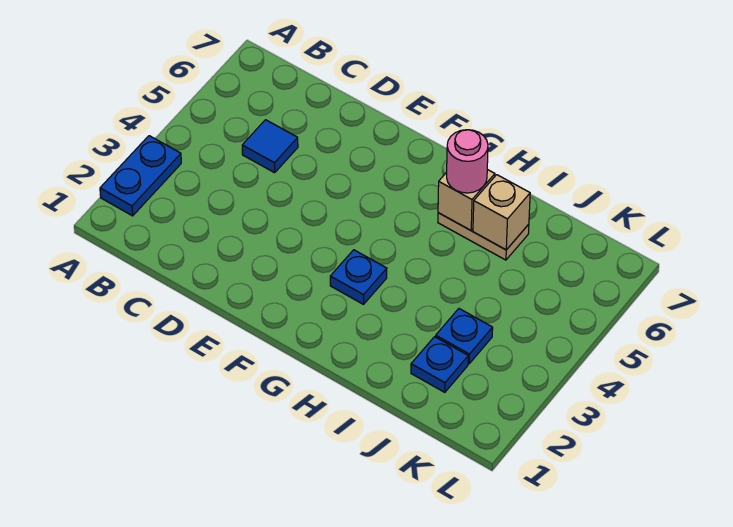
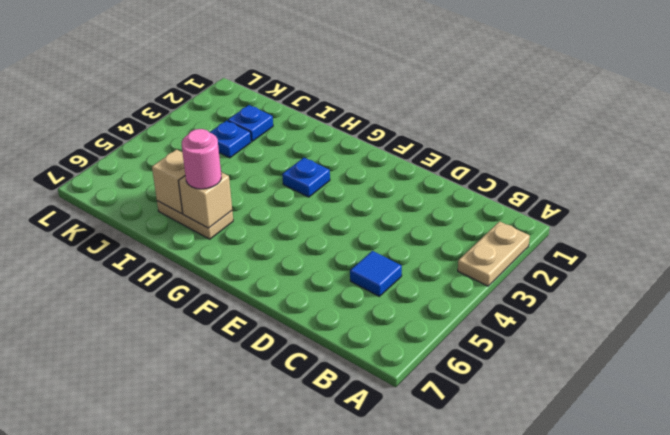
blue plate A2:A3 level 1 -> tan plate A2:A3 level 1

